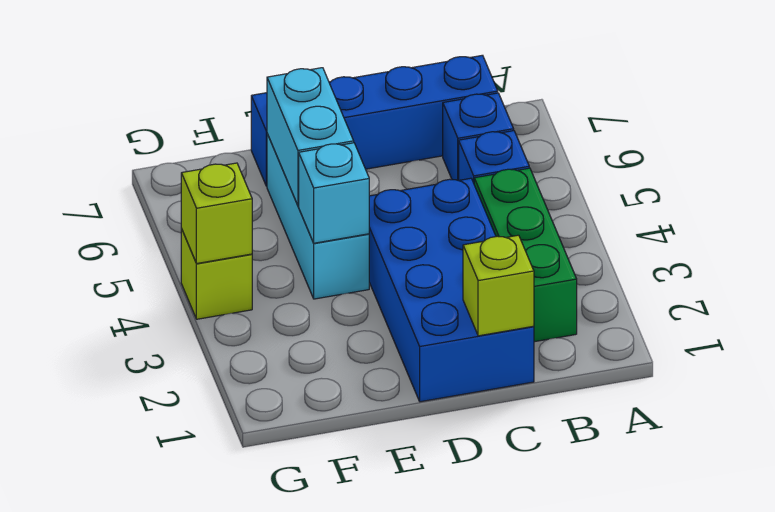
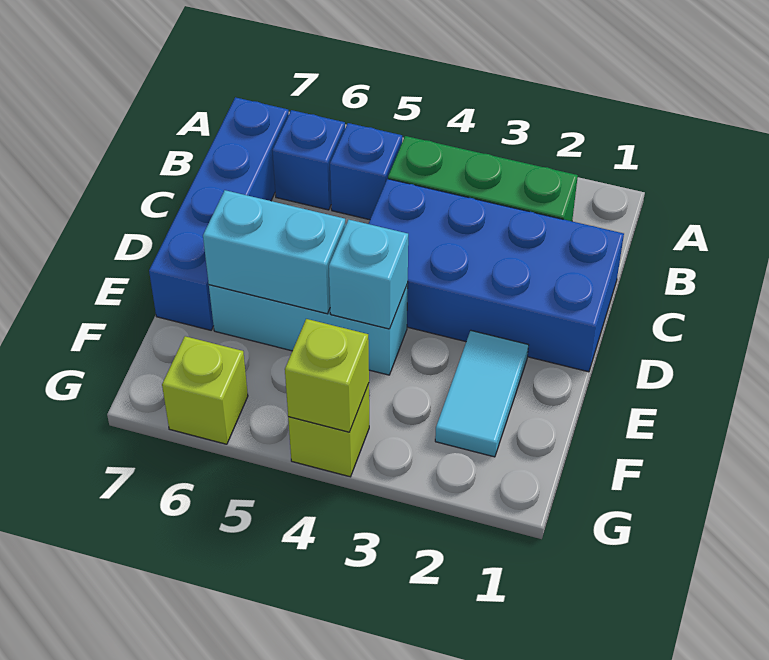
lime brick C1 level 2 -> lime brick G6 level 1
none -> cyan tile E2:F2 level 1

